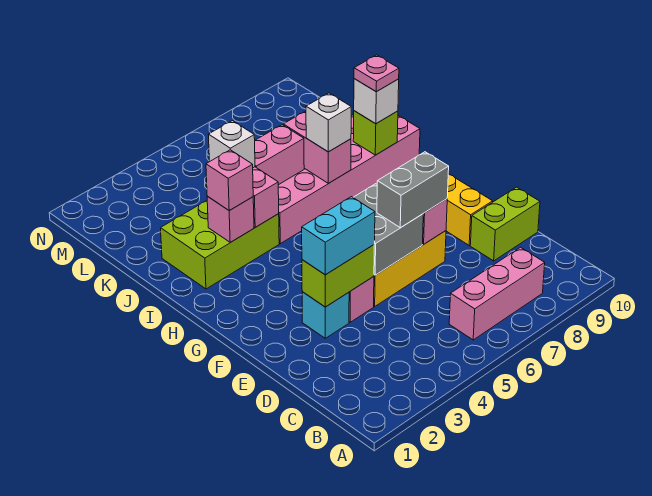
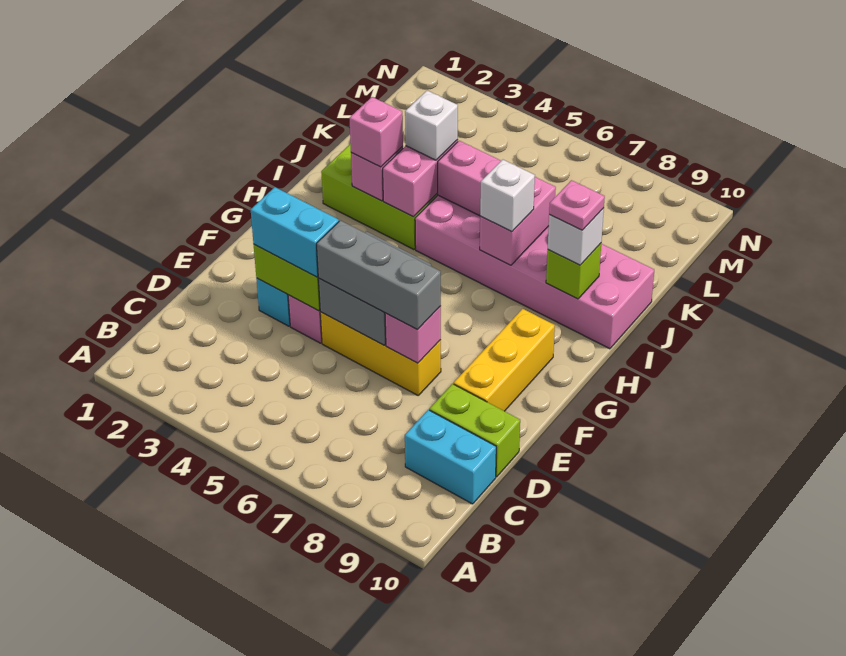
pink brick B6:B8 level 1 -> none
none -> cyan brick C9:C10 level 1
grey brick E6:E7 level 3 -> grey brick E5:E7 level 3

